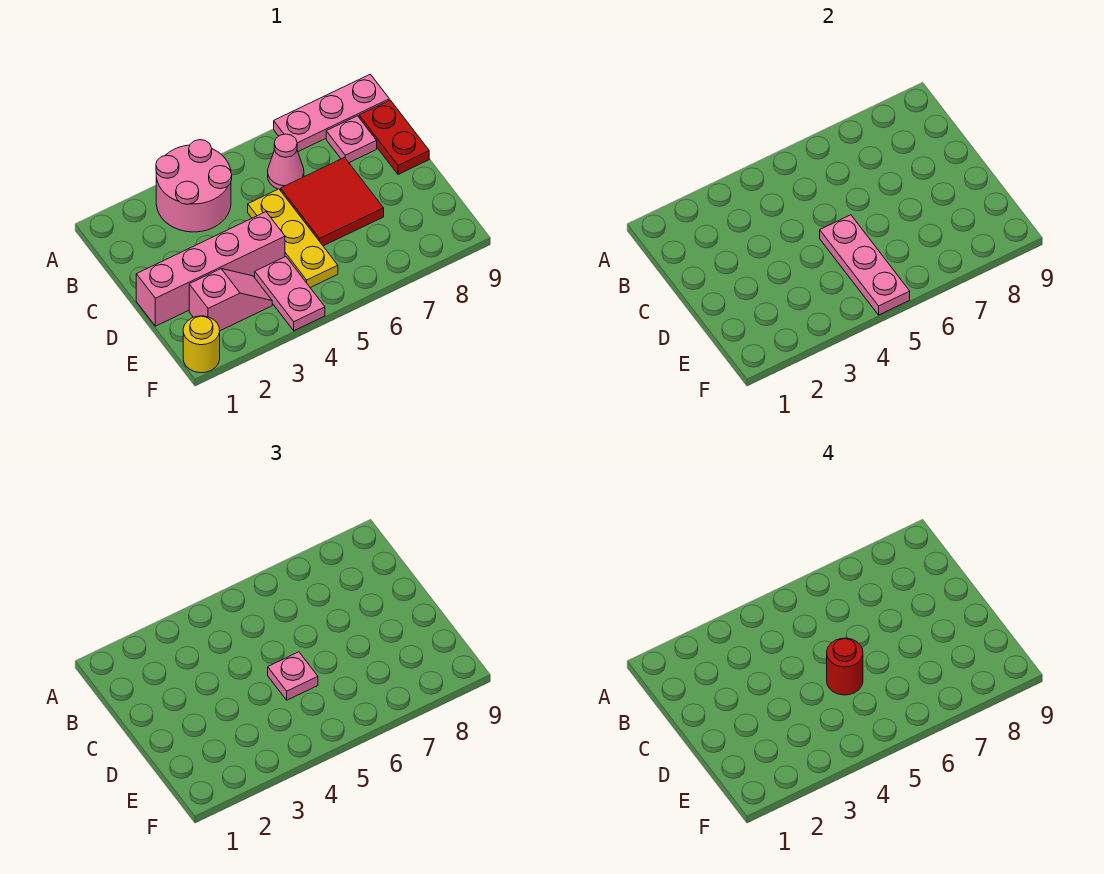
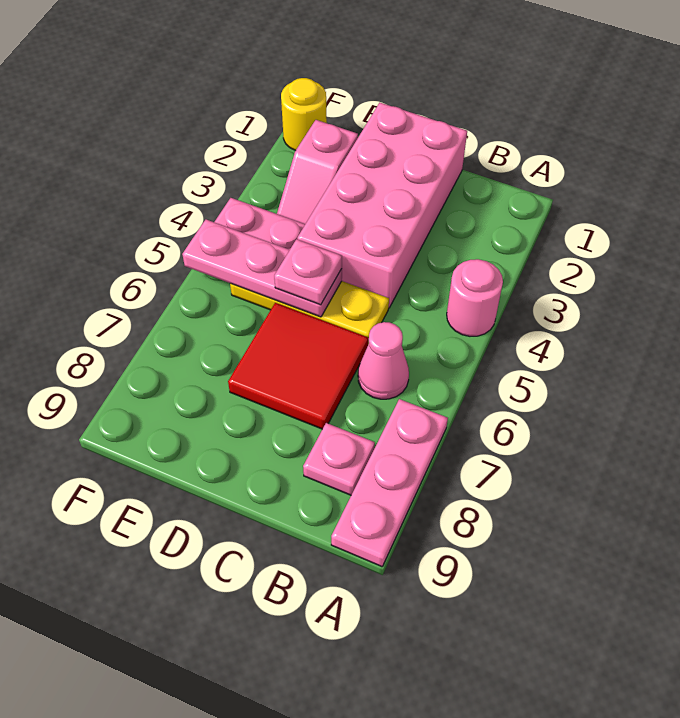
pink round brick A3:B4 level 1 -> pink round brick A4 level 1
red plate B9:C9 level 1 -> none
pink brick D1:D4 level 1 -> pink brick C1:D4 level 1
red round brick D5 level 4 -> none

